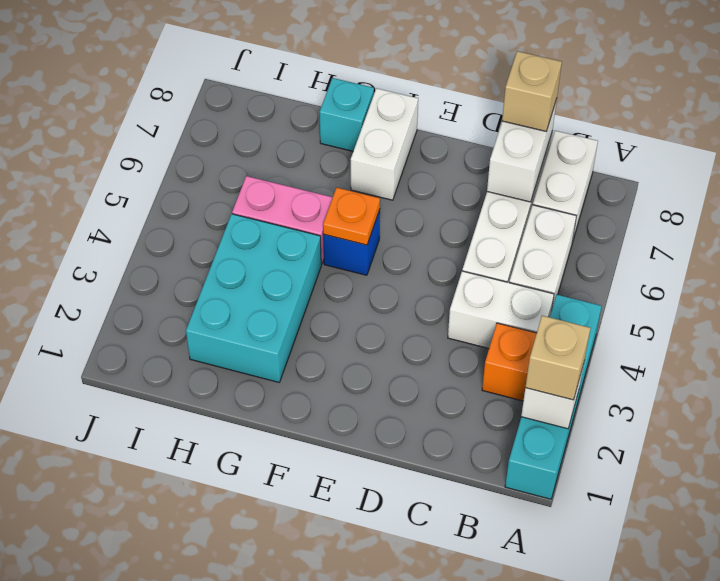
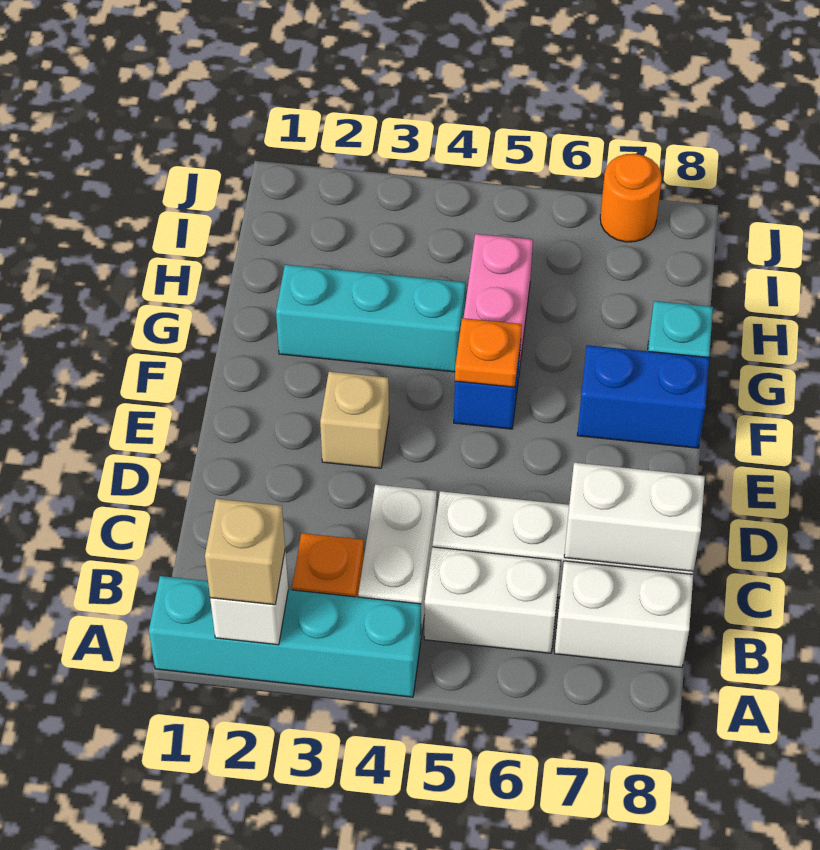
tan brick C8 level 3 -> tan brick E3 level 1
white brick F7:F8 level 1 -> blue brick F7:F8 level 1
cyan brick G2:H4 level 1 -> cyan brick G2:G4 level 1
none -> orange round brick J7 level 1

